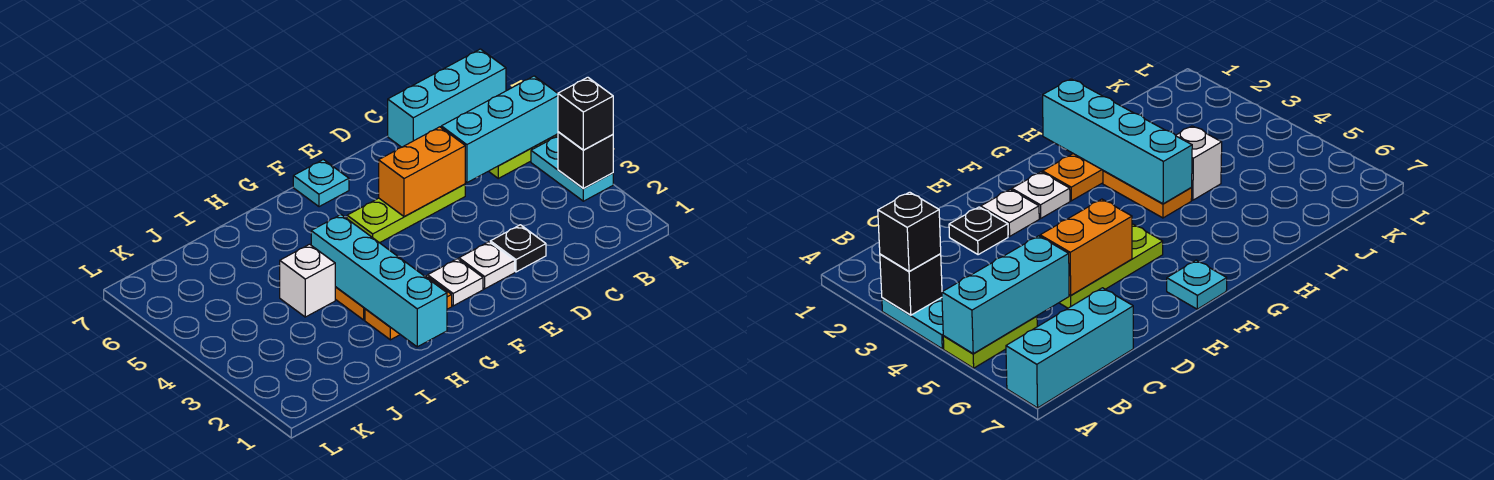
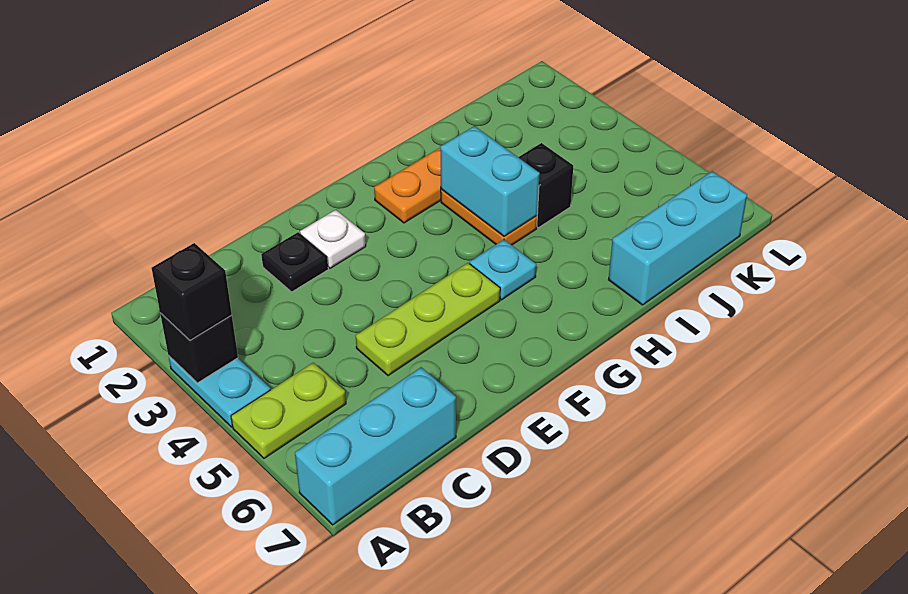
cyan brick A5:C5 level 2 -> cyan brick I7:K7 level 1
orange brick D5:E5 level 2 -> none
white plate F2 level 1 -> none
cyan plate F7 level 1 -> cyan plate G5 level 1
cyan brick H1:H4 level 2 -> cyan brick H3:H4 level 2
white brick I4 level 1 -> black brick I4 level 1

